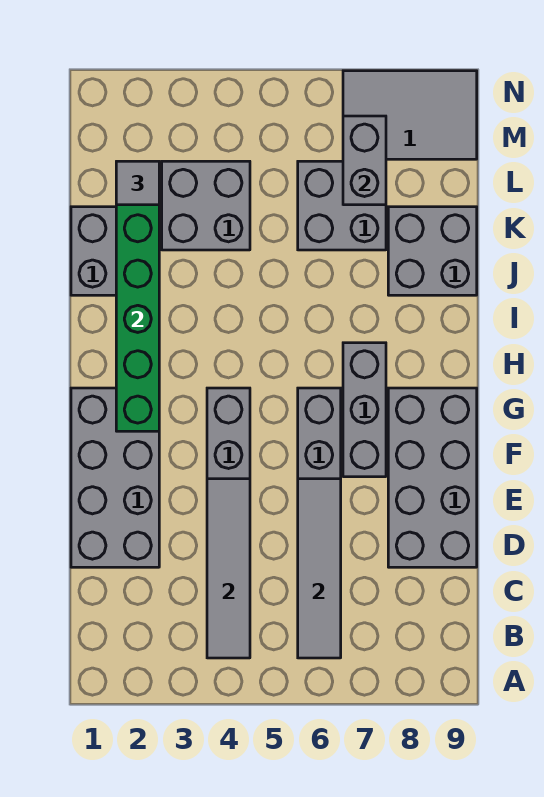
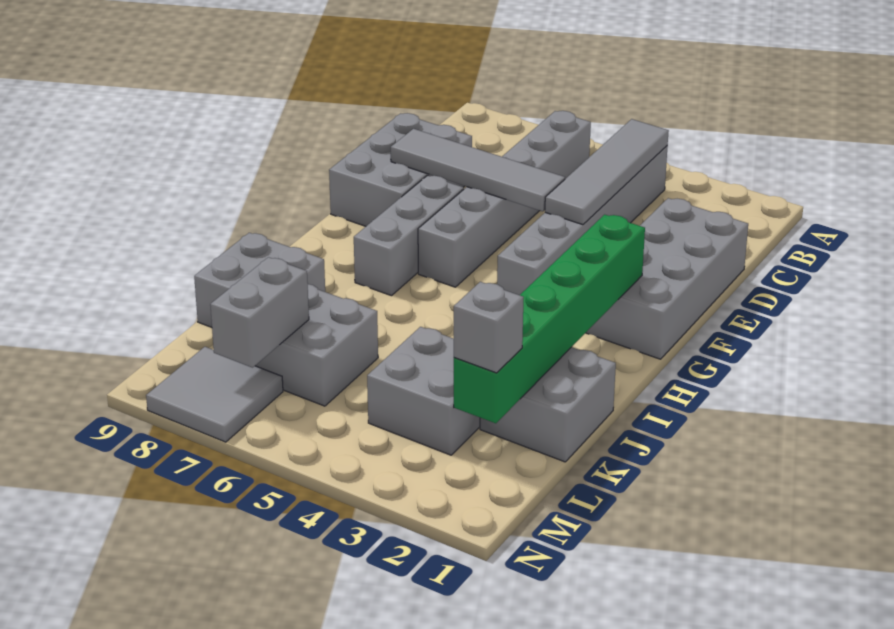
grey tile B6:E6 level 2 -> grey tile E5:E8 level 2
grey brick D8:G9 level 1 -> grey brick D8:F9 level 1
grey tile L2 level 3 -> grey brick L2 level 3
grey tile M7:N9 level 1 -> grey tile M7:N8 level 1

